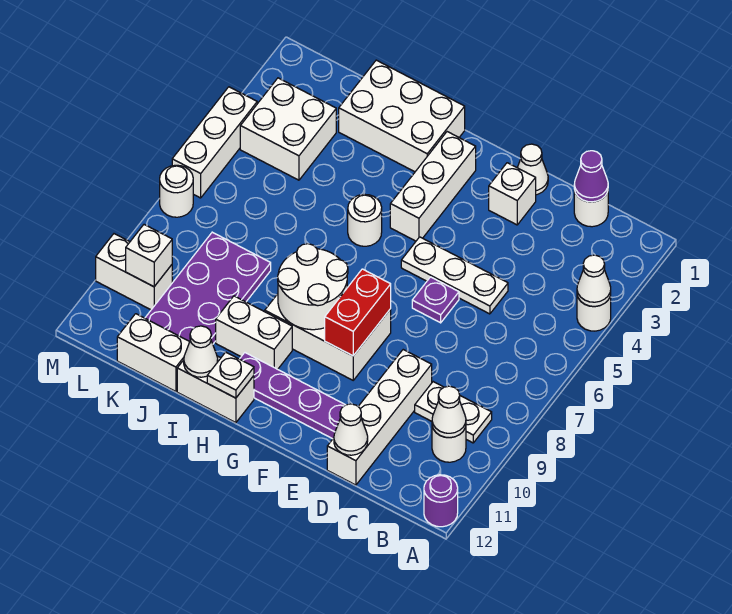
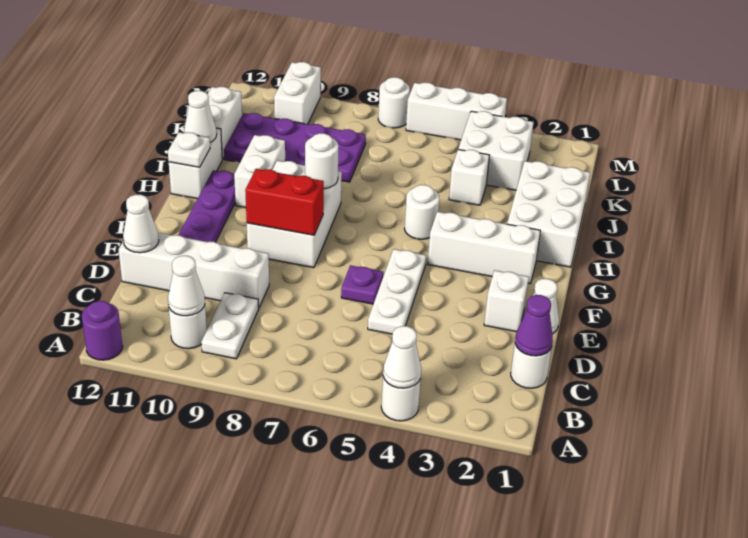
white round brick G8:H9 level 2 -> white round brick H8 level 2
white brick L10 level 2 -> white brick J4 level 1

